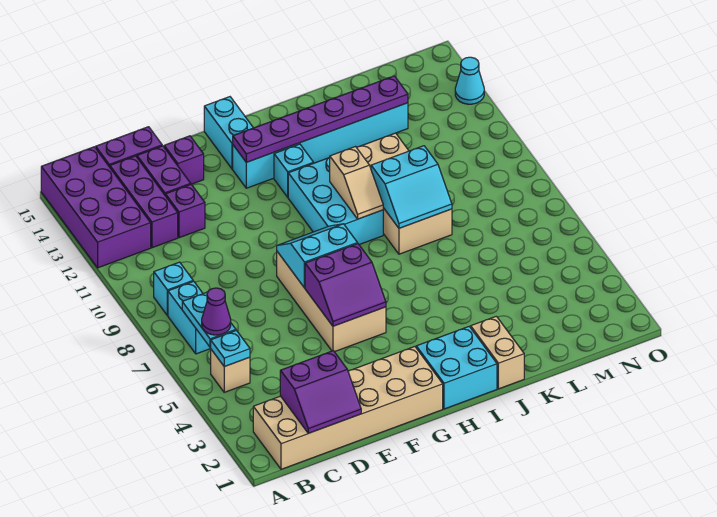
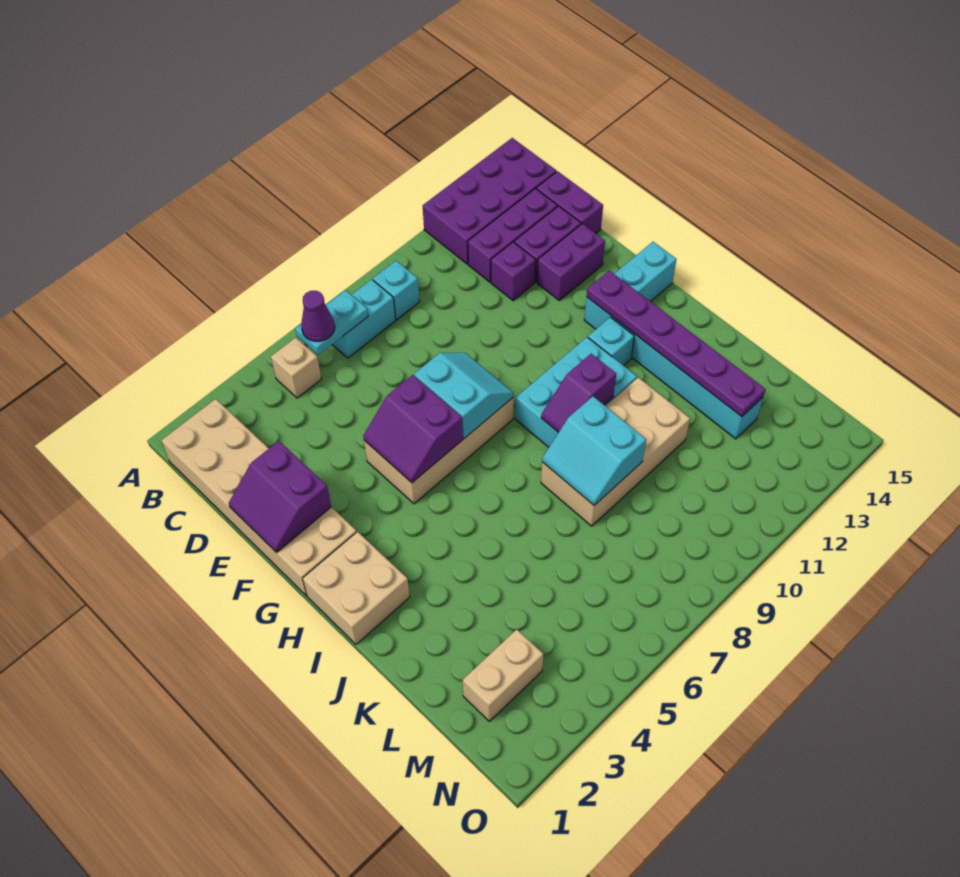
cyan plate B5 level 2 -> none
purple slope C1:D2 level 2 top 2 -> purple slope E1:F2 level 2 top 2
purple brick E14 level 1 -> purple brick E13:E14 level 1
cyan brick H1:I2 level 1 -> tan brick H1:I2 level 1
tan slope I9:I10 level 2 top 10 -> purple slope I9:I10 level 2 top 10
tan brick J1:J2 level 1 -> tan brick M2:M3 level 1
cyan cone O13 level 1 -> none

